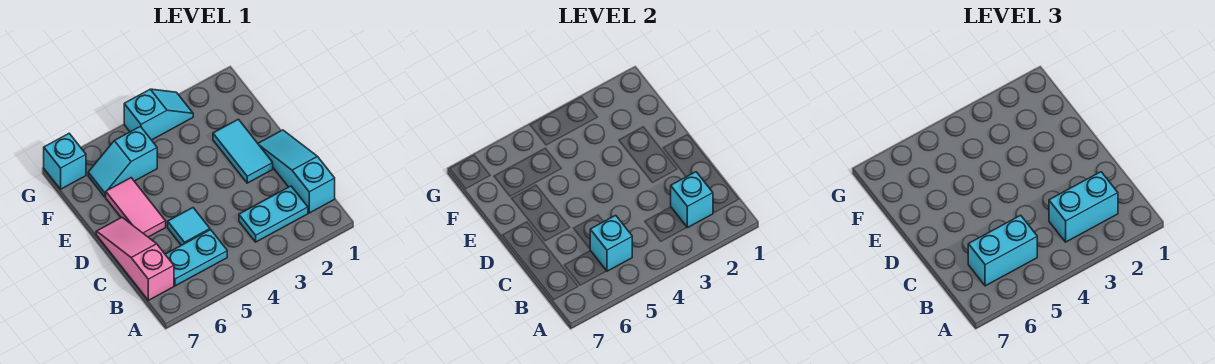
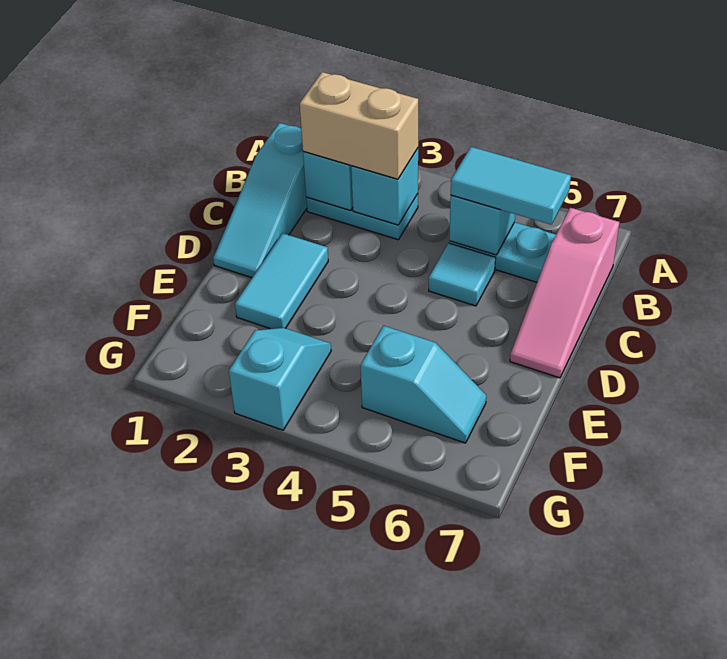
cyan brick B2:B3 level 3 -> tan brick B2:B3 level 3
cyan brick B5:B6 level 3 -> cyan tile B5:B6 level 3
pink tile D6:E6 level 1 -> none
cyan slope G3:G4 level 1 top 4 -> cyan slope F3:G3 level 1 top G
cyan brick G7 level 1 -> cyan brick B3 level 2

